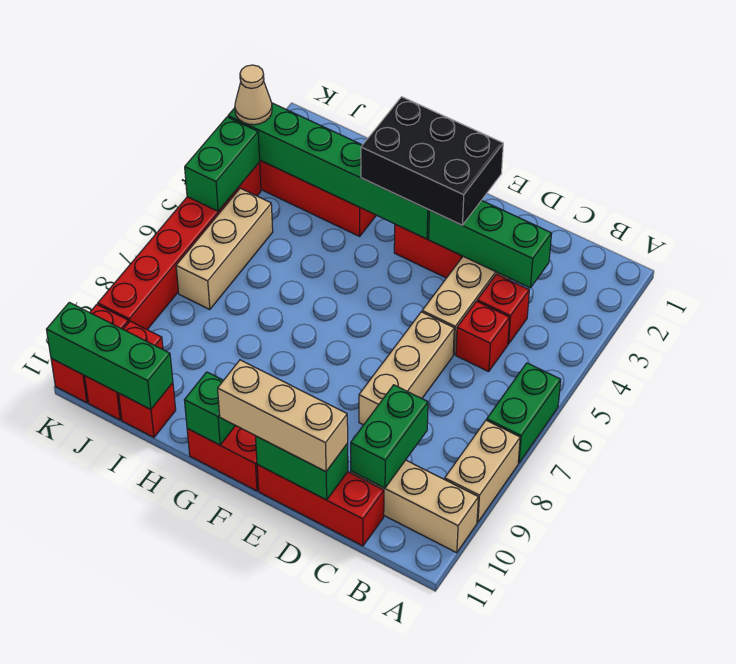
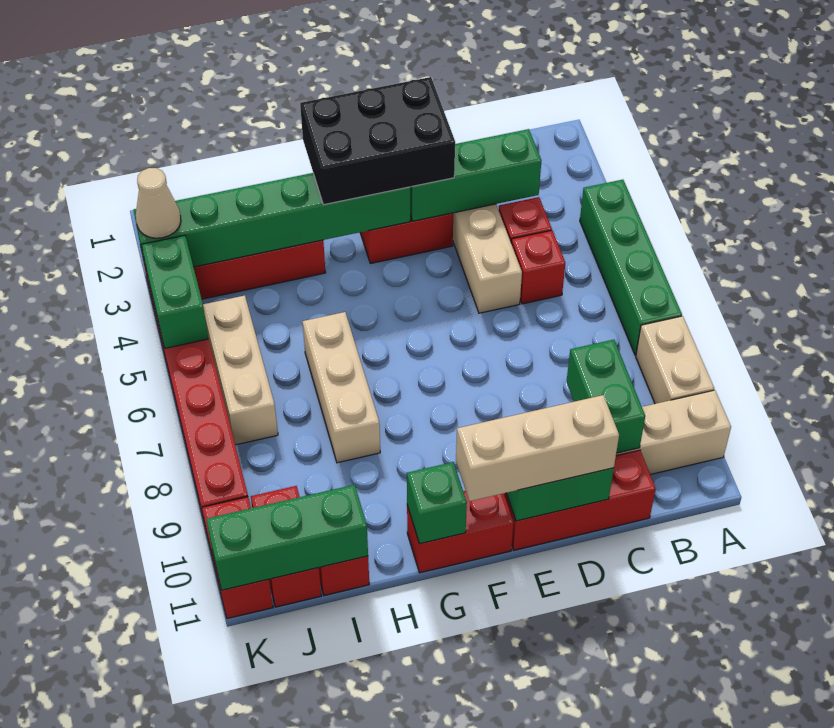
green brick A6:A7 level 1 -> green brick A4:A7 level 1
tan brick D6:D8 level 1 -> tan brick H6:H8 level 1

